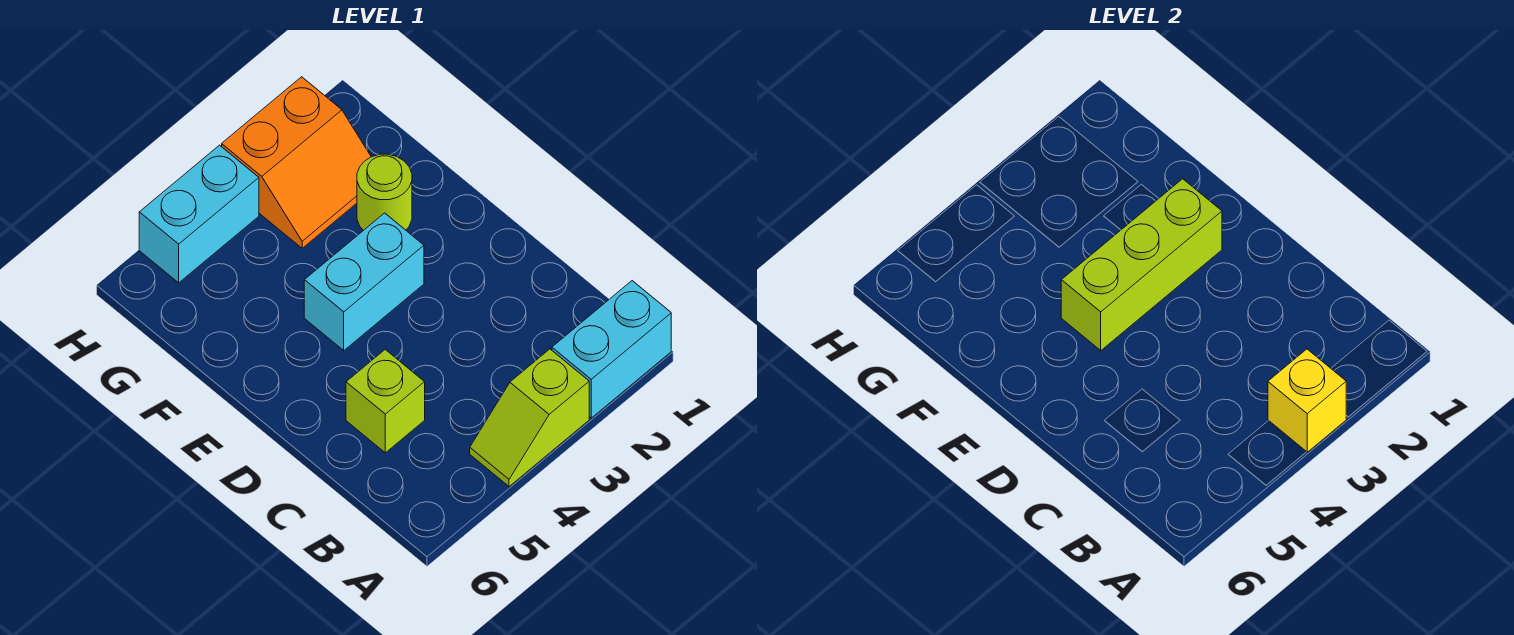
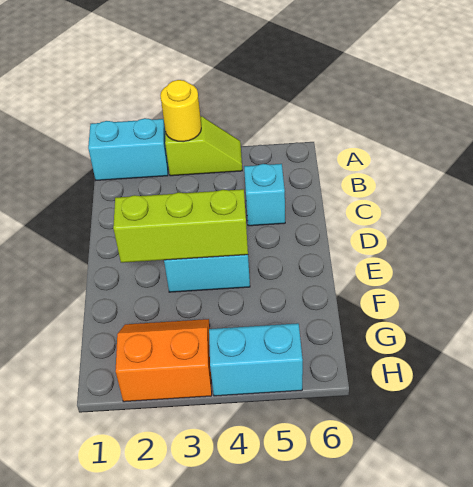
yellow brick A3 level 2 -> yellow round brick A3 level 2
lime brick C5 level 1 -> cyan brick C5 level 1
lime round brick F2 level 1 -> none

